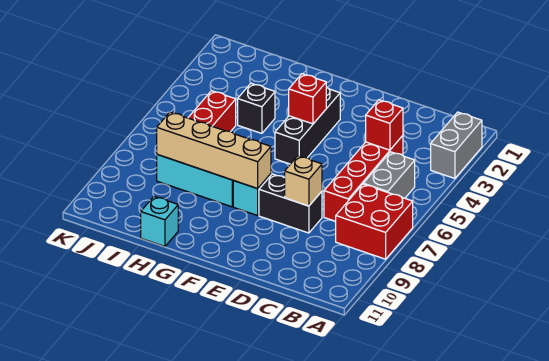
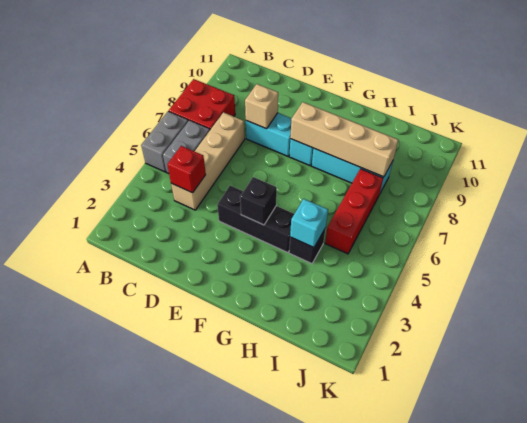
grey brick A2:A3 level 1 -> grey brick A5:A6 level 1
red brick C4:C7 level 1 -> tan brick C4:C7 level 1
black brick D8:E8 level 1 -> cyan brick D8:E8 level 1
black brick F3:F5 level 1 -> black brick E4:G4 level 1
red brick F4 level 2 -> black brick F4 level 2
cyan brick H11 level 1 -> cyan brick H4 level 2

